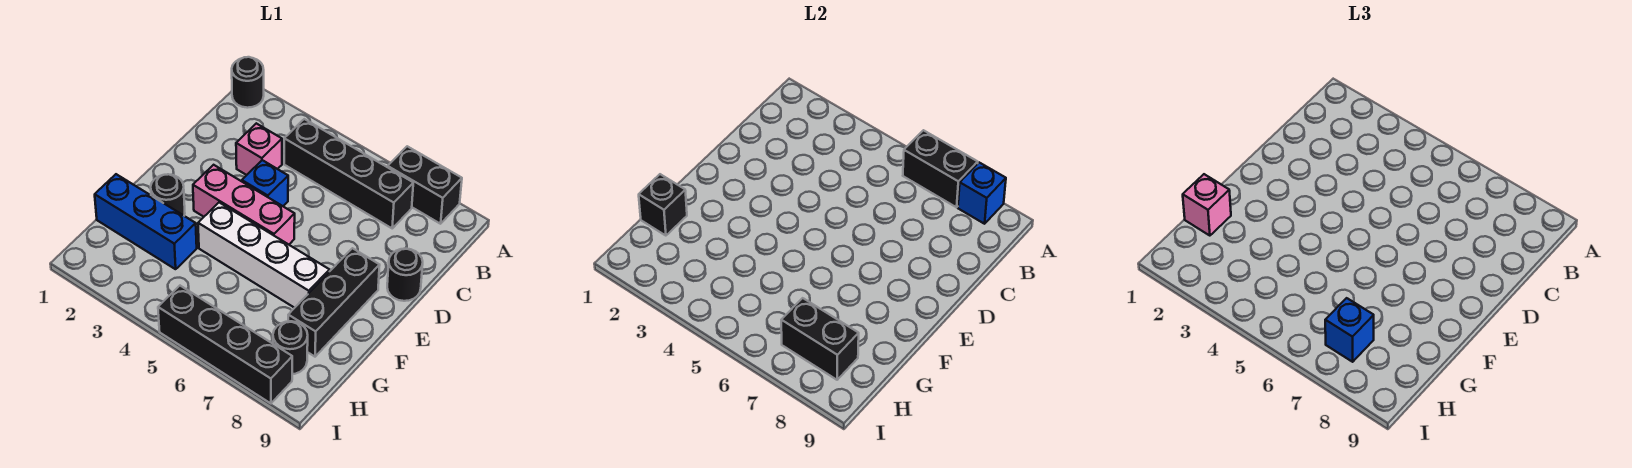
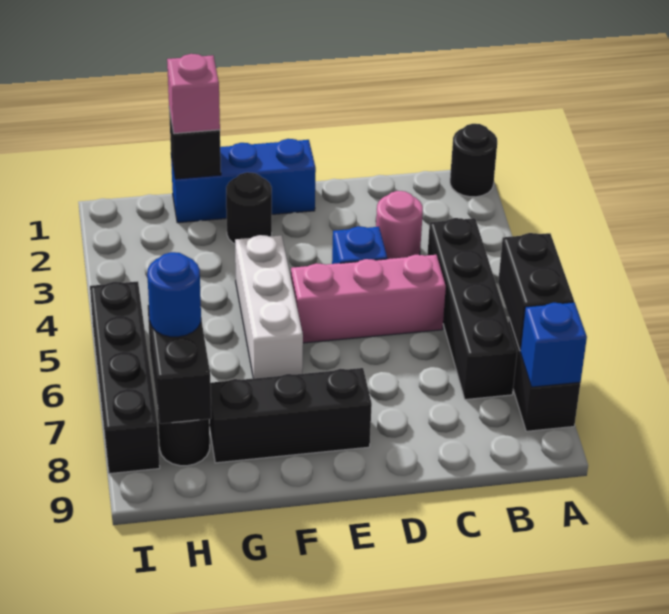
pink brick C3 level 1 -> pink round brick C3 level 1
black round brick D9 level 1 -> none
pink brick E3:E5 level 1 -> pink brick C5:E5 level 1
white brick F4:F7 level 1 -> white brick F4:F6 level 1
blue brick G1:G3 level 1 -> blue brick E1:G1 level 1
blue brick H7 level 3 -> blue round brick H7 level 3

